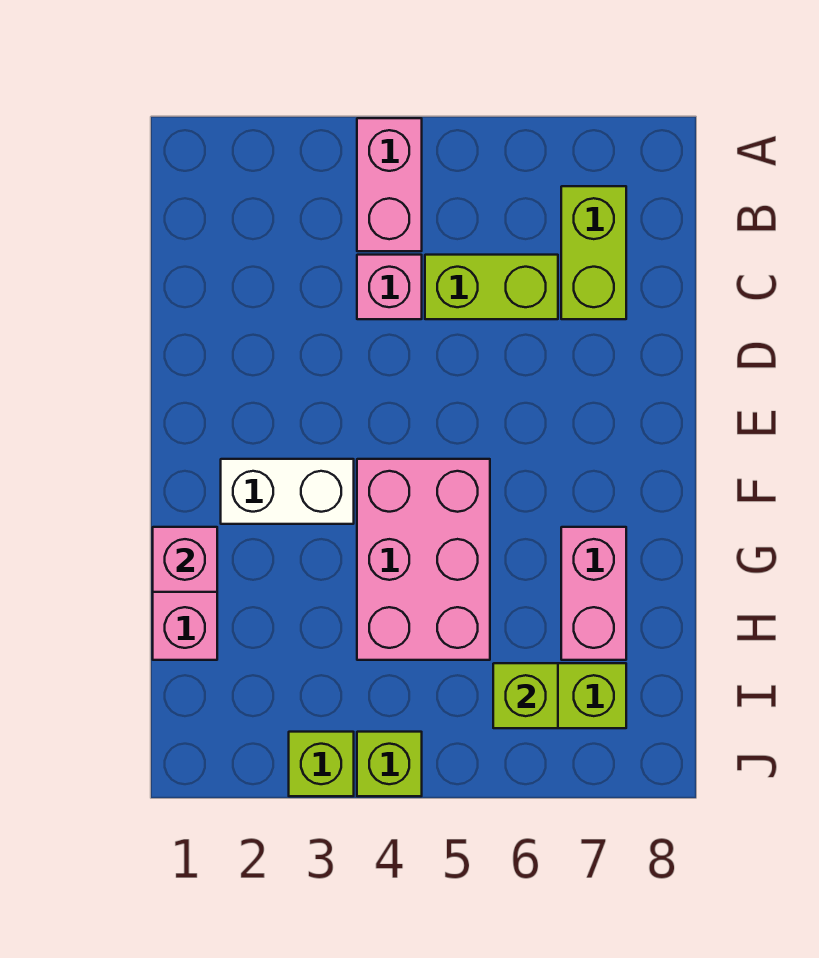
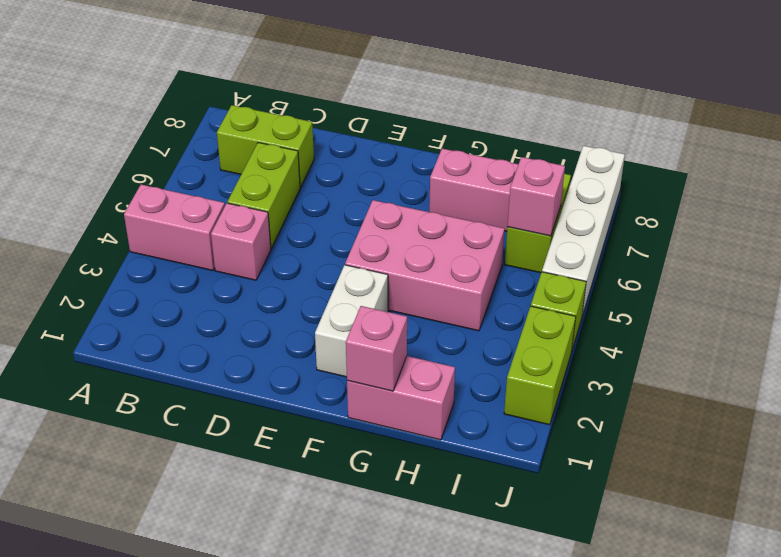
lime brick I6 level 2 -> pink brick I6 level 2
lime brick J3 level 1 -> lime brick J2:J3 level 1
none -> white brick J5:J8 level 1

